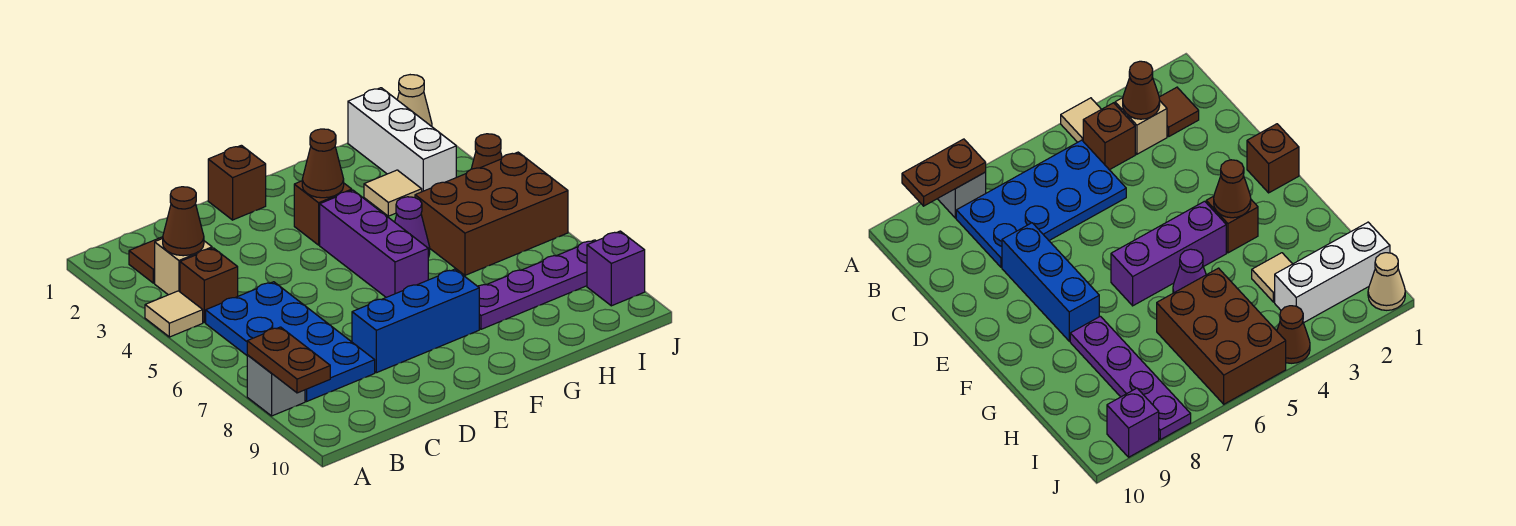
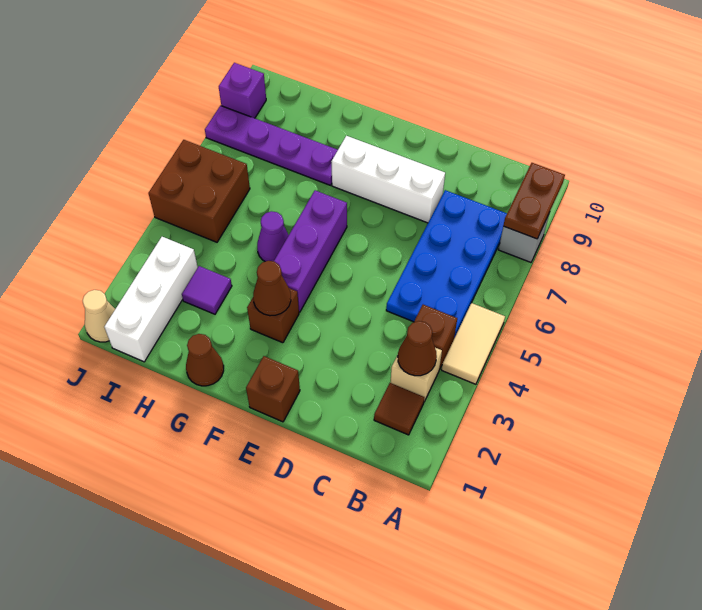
tan tile A4 level 1 -> tan tile A4:A5 level 1
blue brick D8:F8 level 1 -> white brick D8:F8 level 1
tan tile H3 level 1 -> purple tile H3 level 1
brown brick H5:J6 level 1 -> brown brick I5:J6 level 1
brown cone J4 level 1 -> brown cone G1 level 1

